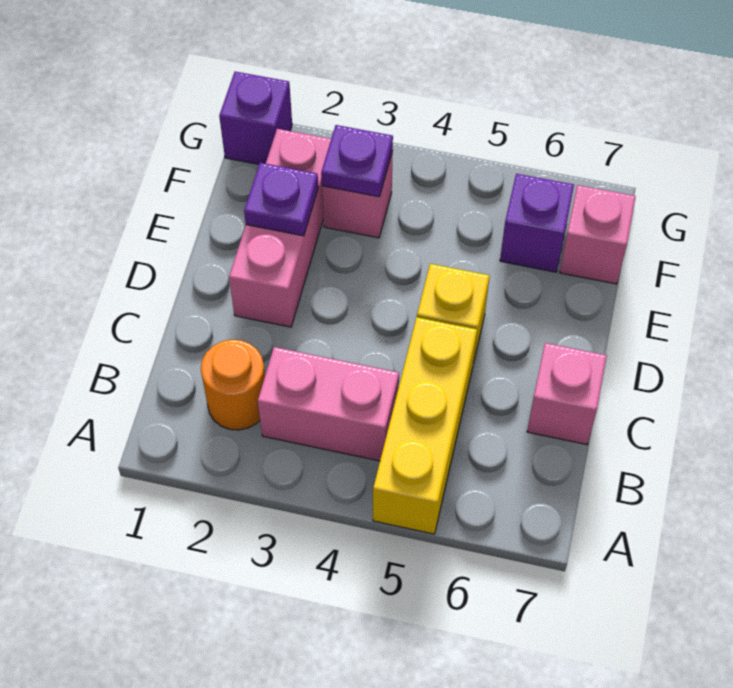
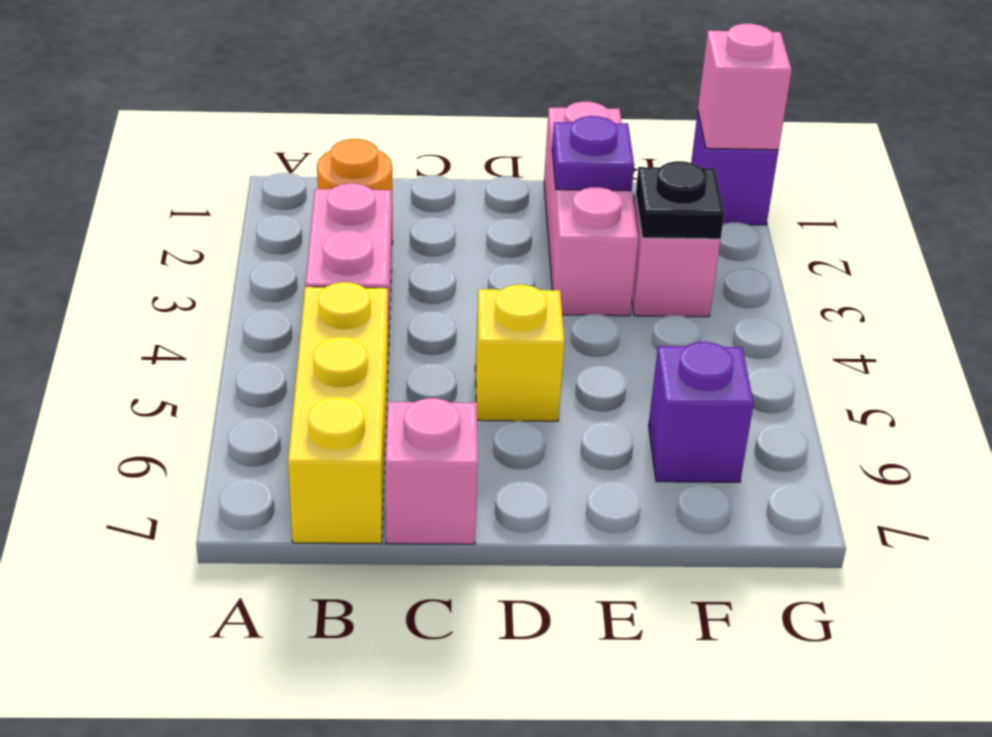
yellow brick A5:C5 level 1 -> yellow brick B5:B7 level 1
pink brick D2:F2 level 1 -> pink brick E1:E3 level 1
purple plate F3 level 2 -> black plate F3 level 2
pink brick F7 level 1 -> pink brick G1 level 2

